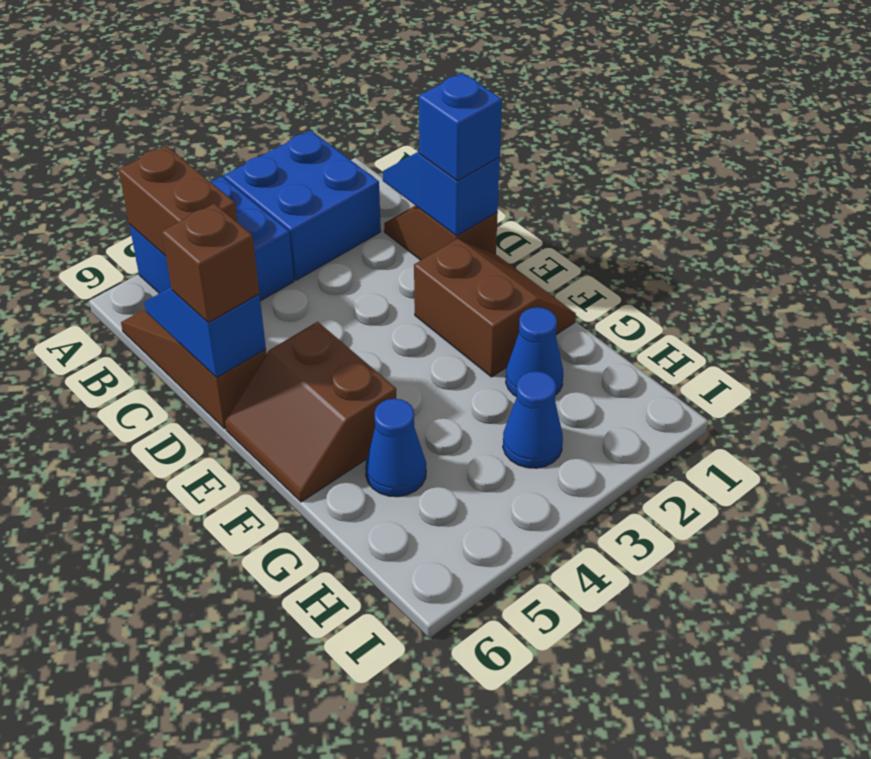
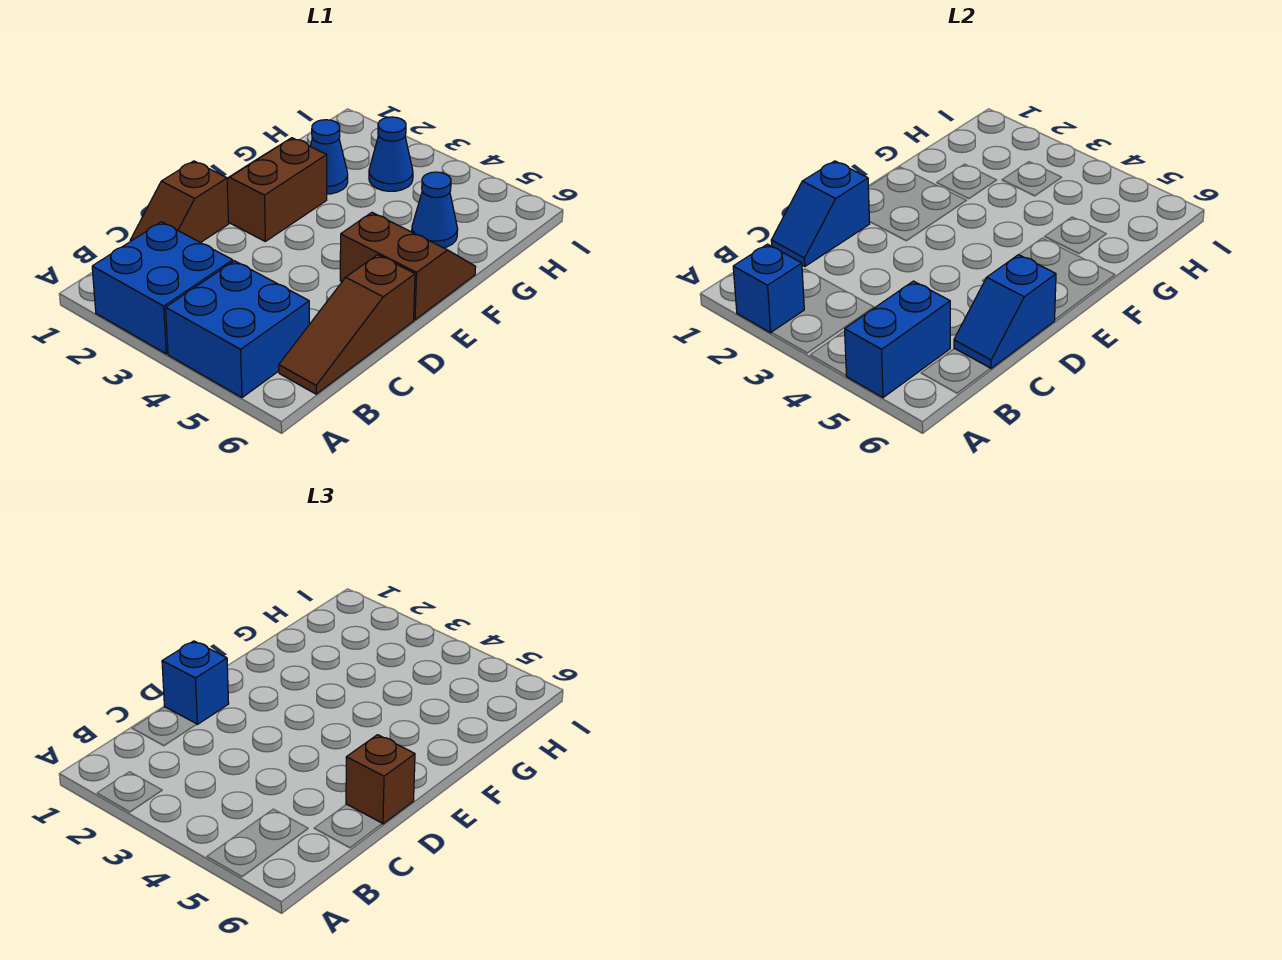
none -> blue brick A2 level 2
brown brick A5:B5 level 2 -> blue brick A5:B5 level 2
brown slope E5:F6 level 1 top 5 -> brown slope E5:F6 level 1 top E

